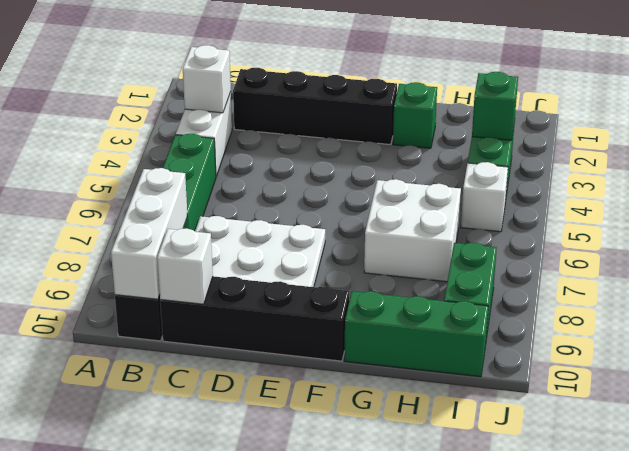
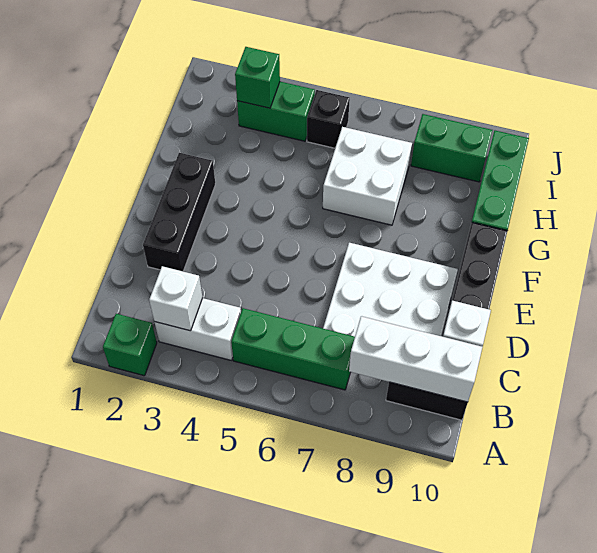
black brick C2:F2 level 1 -> black brick D2:F2 level 1
green brick G2 level 1 -> green brick A2 level 1
white brick I5 level 1 -> black brick I5 level 1

